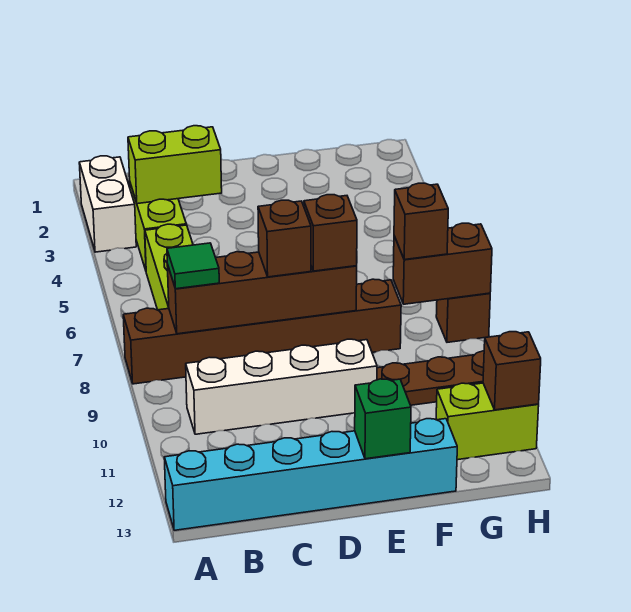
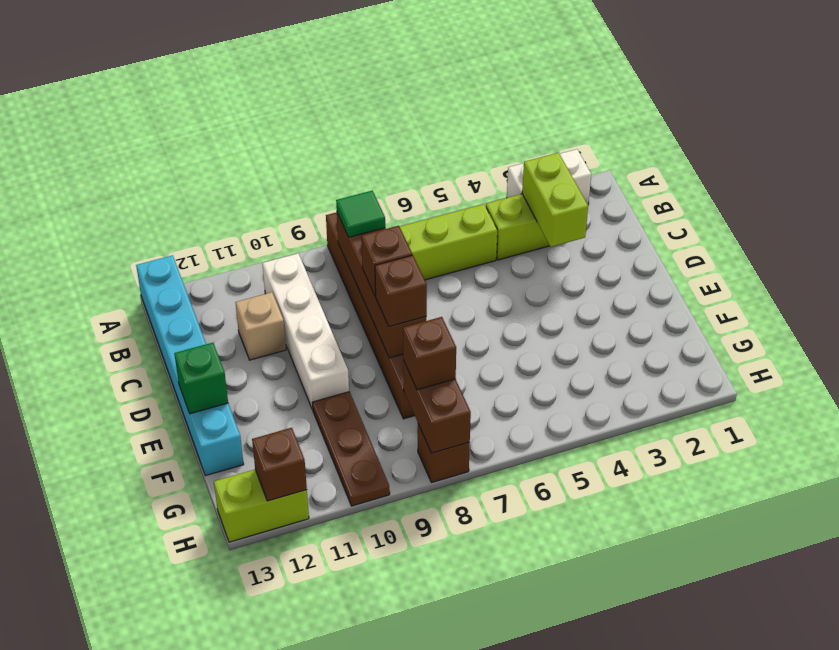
none -> tan brick C11 level 1
lime brick G12:H12 level 1 -> lime brick H12:H13 level 1

